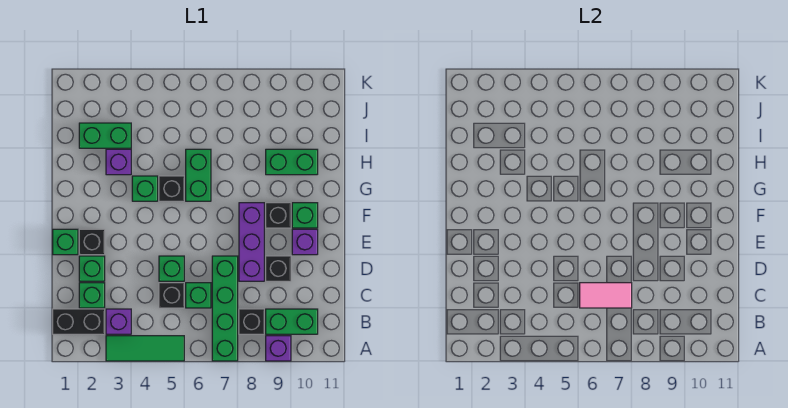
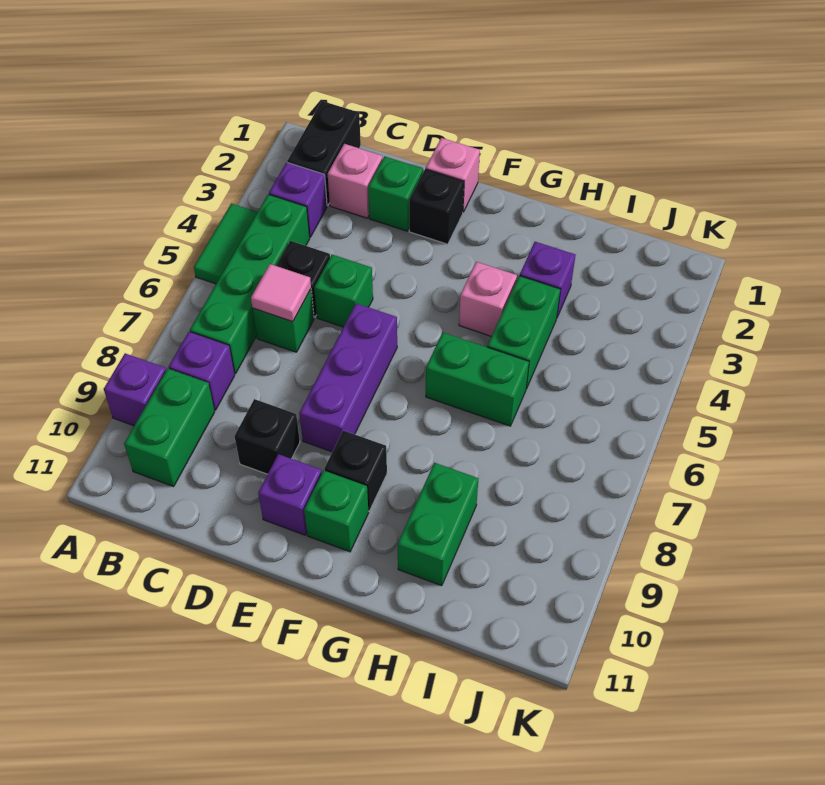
green tile A3:A5 level 1 -> green tile A4:A5 level 1
green brick A7:D7 level 1 -> green brick B4:B7 level 1
black brick B8 level 1 -> purple brick B8 level 1
green brick C2 level 1 -> pink brick C2 level 1
pink tile C6:C7 level 2 -> pink tile C6 level 2
purple brick D8:F8 level 1 -> purple brick E6:E8 level 1
green brick E1 level 1 -> pink brick E1 level 1
green brick G4 level 1 -> pink brick G4 level 1
black brick G5 level 1 -> none
green brick I2:I3 level 1 -> green brick H4:H5 level 1

